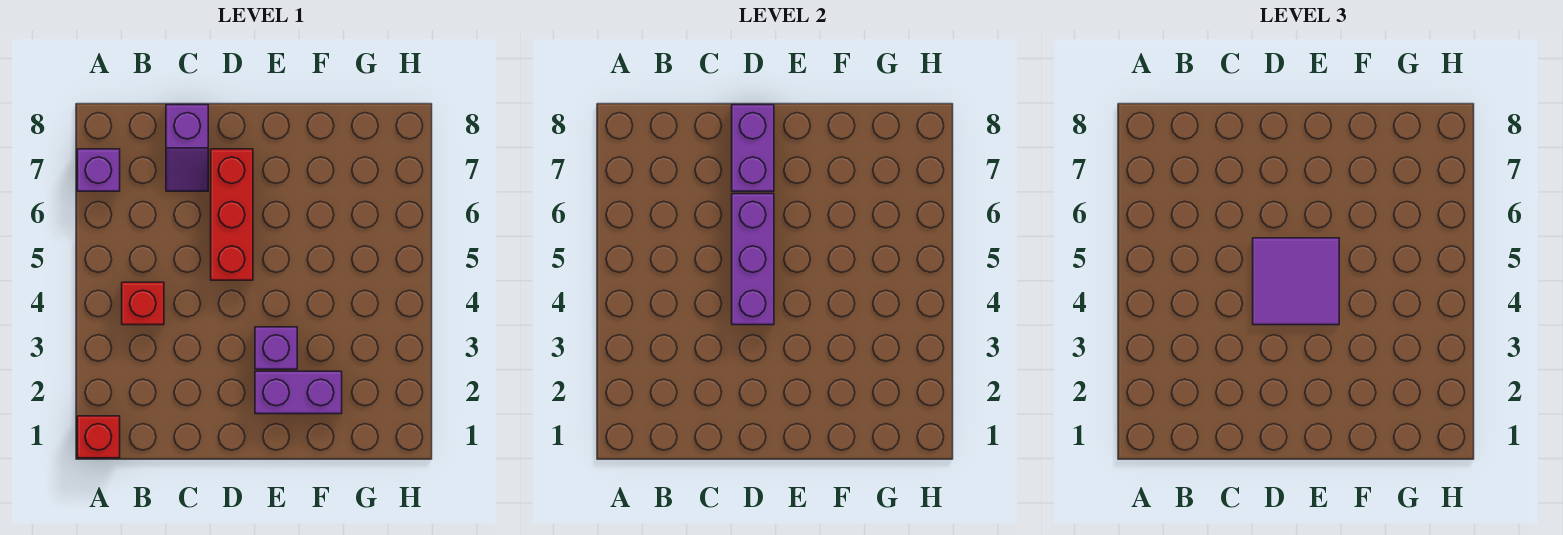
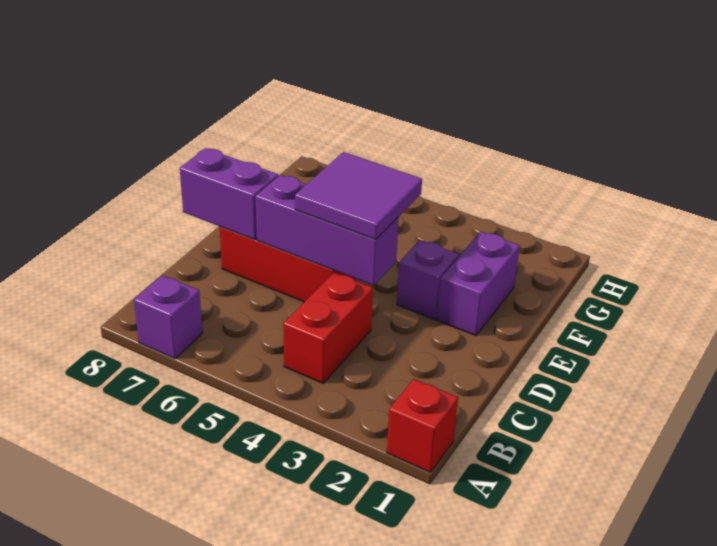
red brick B4 level 1 -> red brick B4:C4 level 1
purple slope C7:C8 level 1 top 8 -> none

